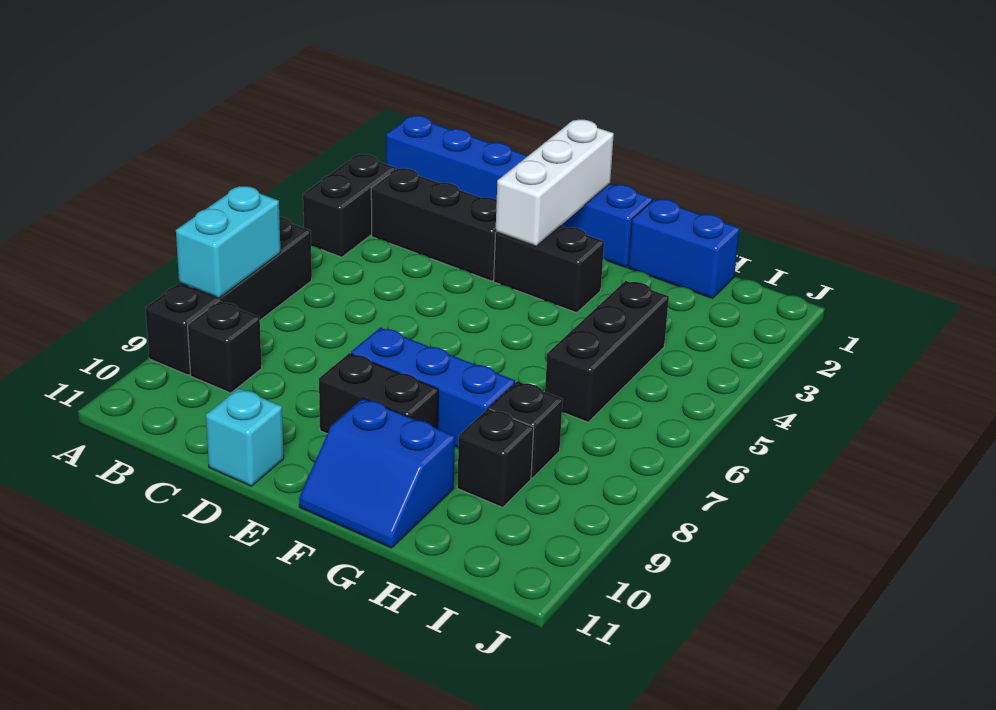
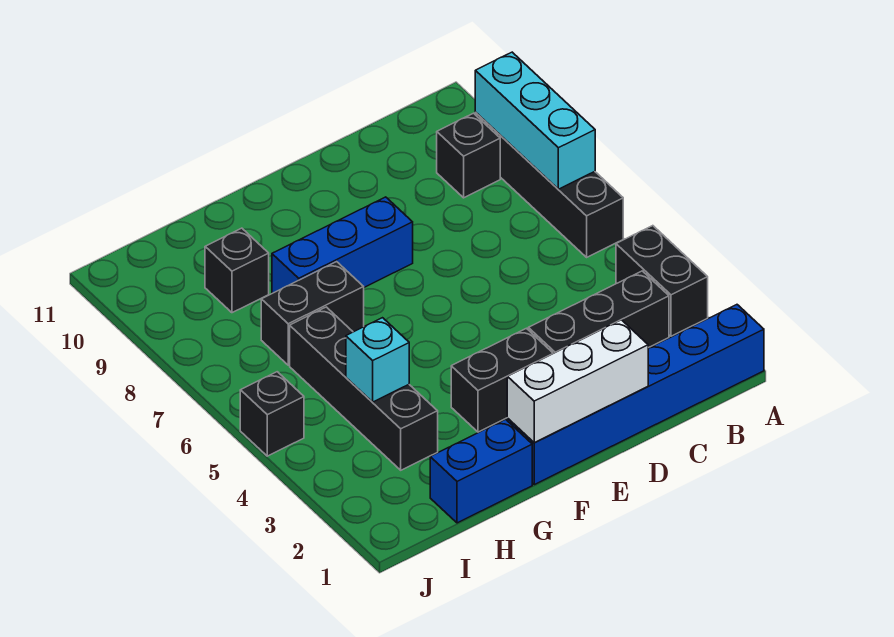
cyan brick A7:A8 level 2 -> cyan brick A7:A9 level 2
cyan brick D11 level 1 -> cyan brick H4 level 2
white brick E1:E3 level 2 -> white brick D1:F1 level 2
black brick E9:F9 level 1 -> black brick G7:H7 level 1
blue slope F10:G11 level 1 top 10 -> none
black brick H4:H6 level 1 -> black brick H3:H6 level 1
black brick H8 level 1 -> black brick J5 level 1

